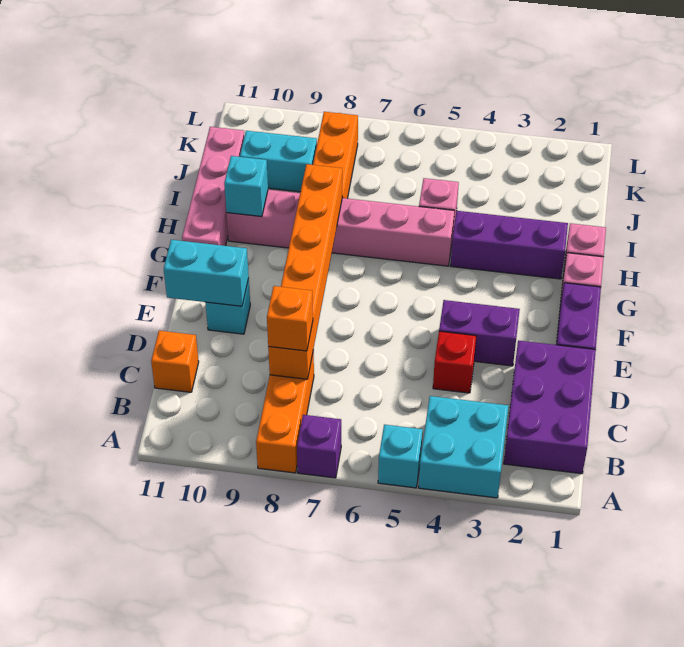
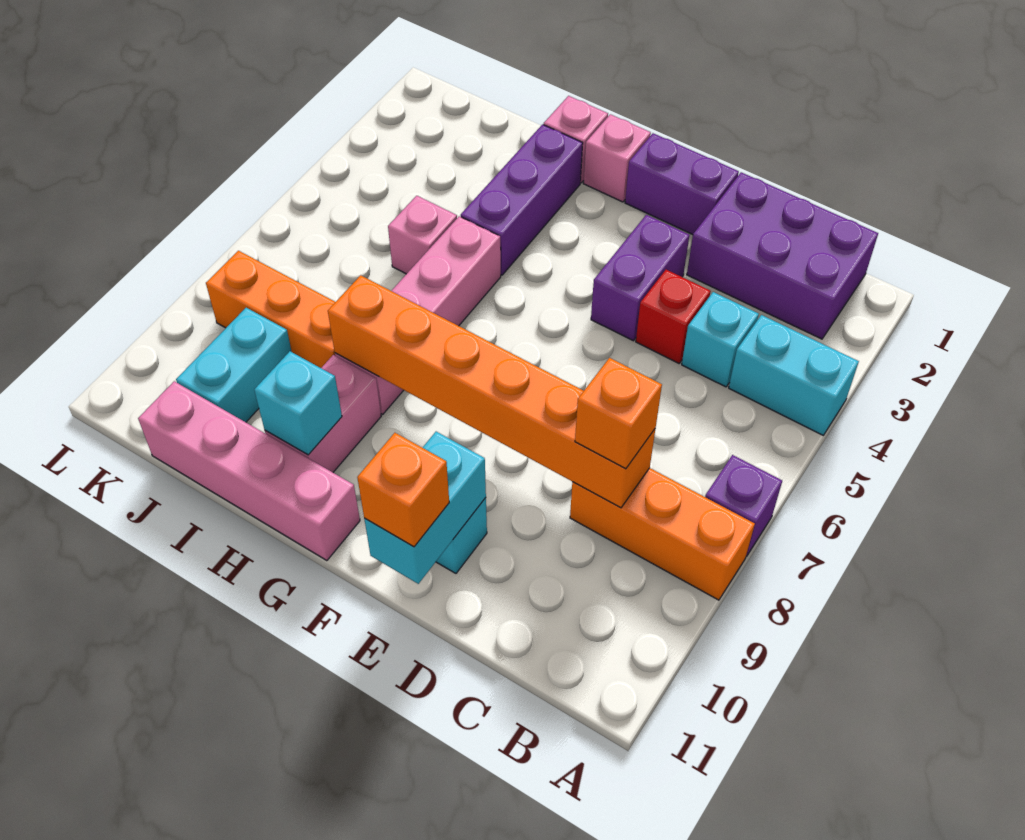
cyan brick A3:B4 level 1 -> cyan brick A4:B4 level 1
cyan brick A5 level 1 -> cyan brick C4 level 1
orange brick C11 level 1 -> orange brick E11 level 3

